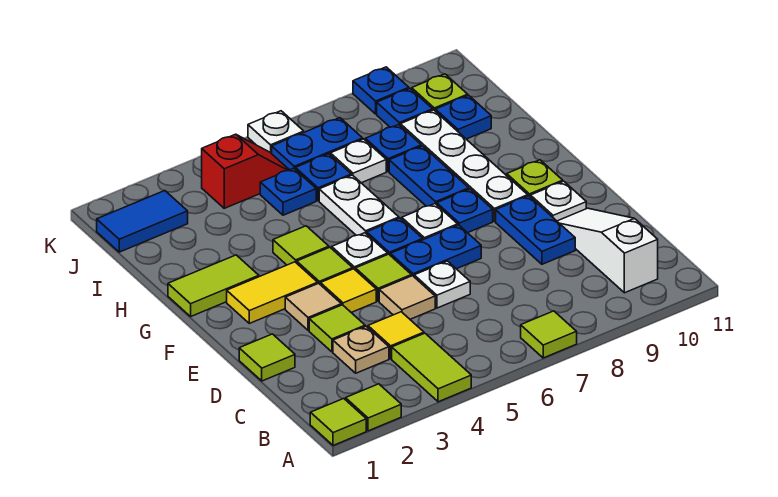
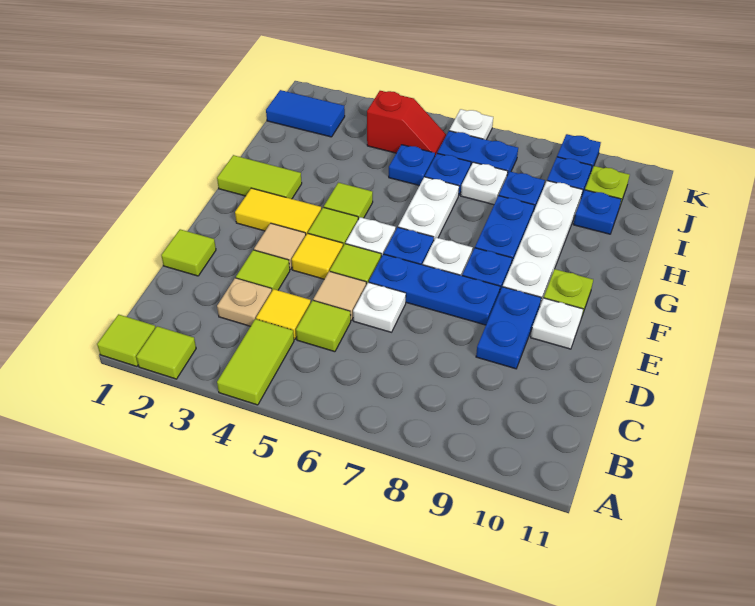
lime tile A7 level 1 -> lime tile C5 level 1
white slope B10:D10 level 1 top B -> none
blue plate E6:E7 level 1 -> blue plate E6:E8 level 1

